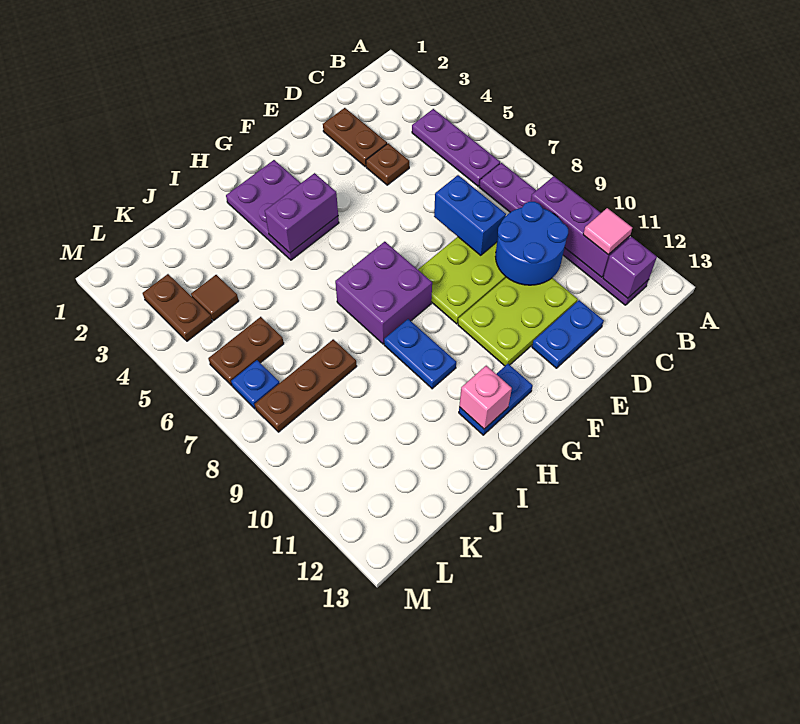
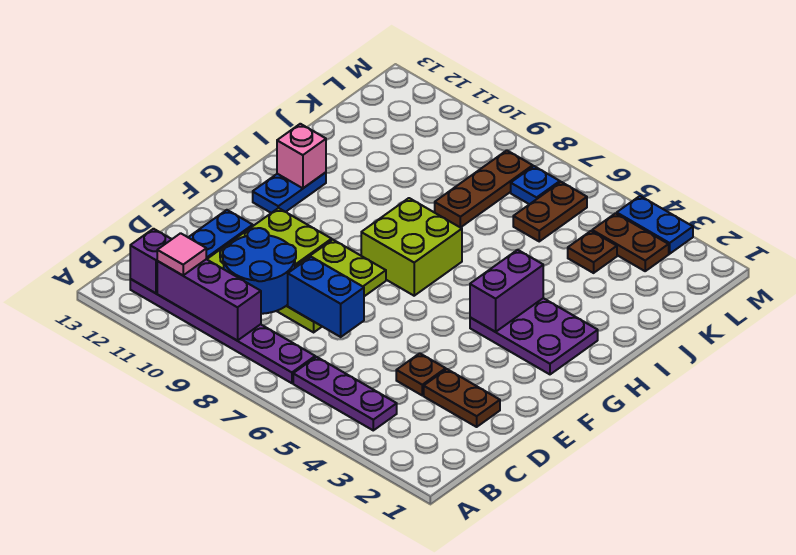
purple brick G7:H8 level 1 -> lime brick G7:H8 level 1
blue plate H9:H10 level 1 -> blue plate M3:M4 level 1
brown tile K4 level 1 -> brown plate K4 level 1

